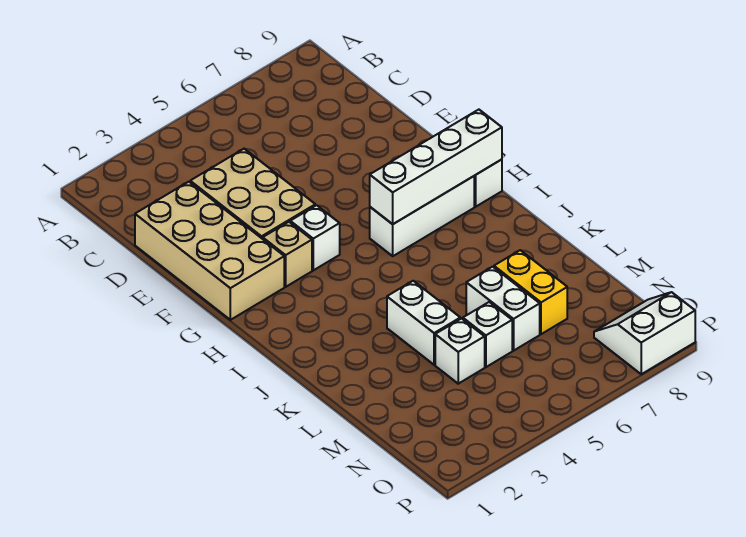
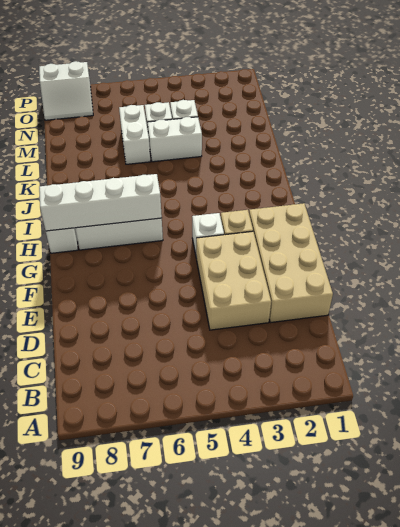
white brick K4:L4 level 1 -> white brick L4:L5 level 1
yellow brick L7:M7 level 1 -> none

